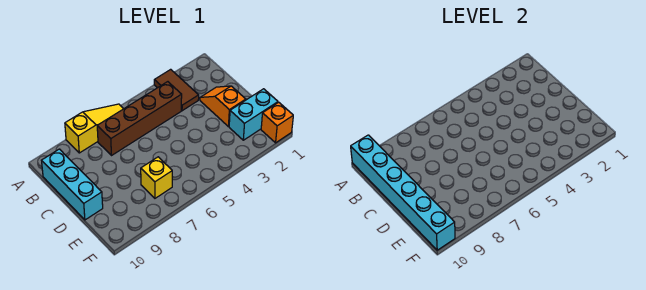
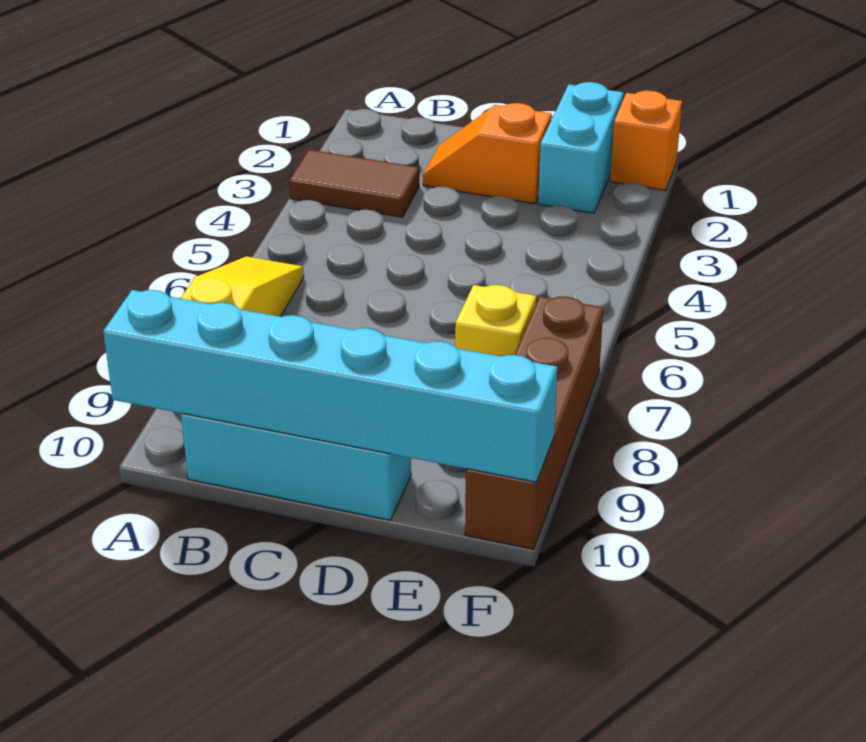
brown brick B4:B7 level 1 -> brown brick F7:F10 level 1

